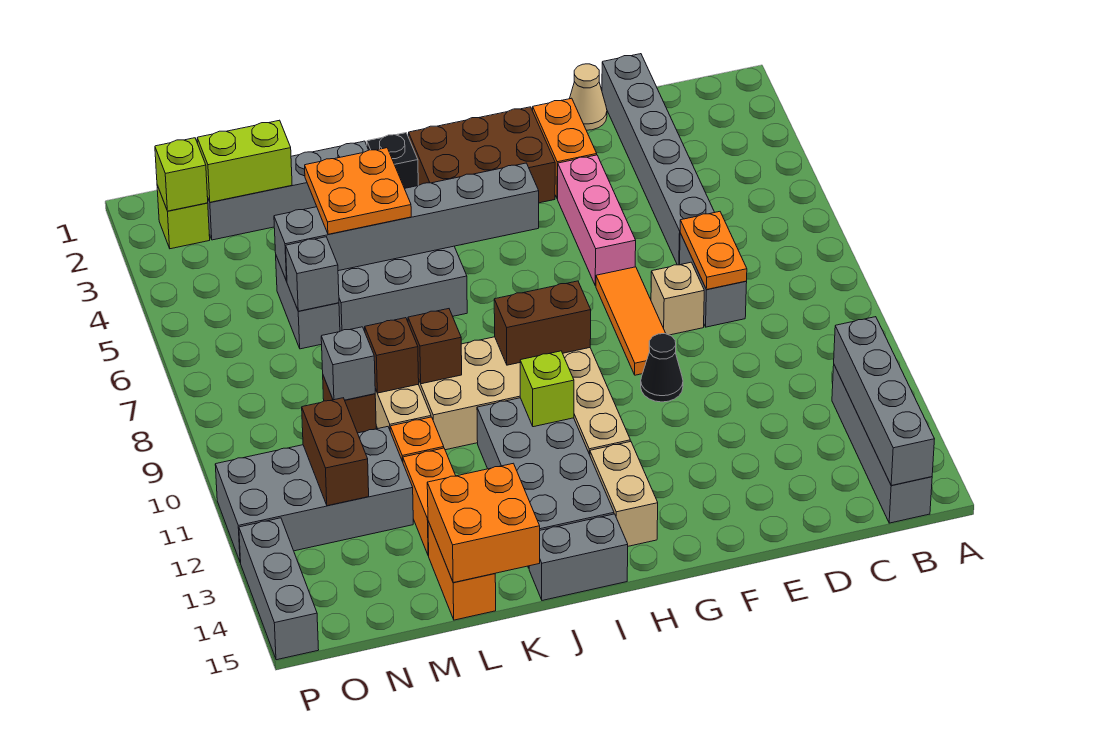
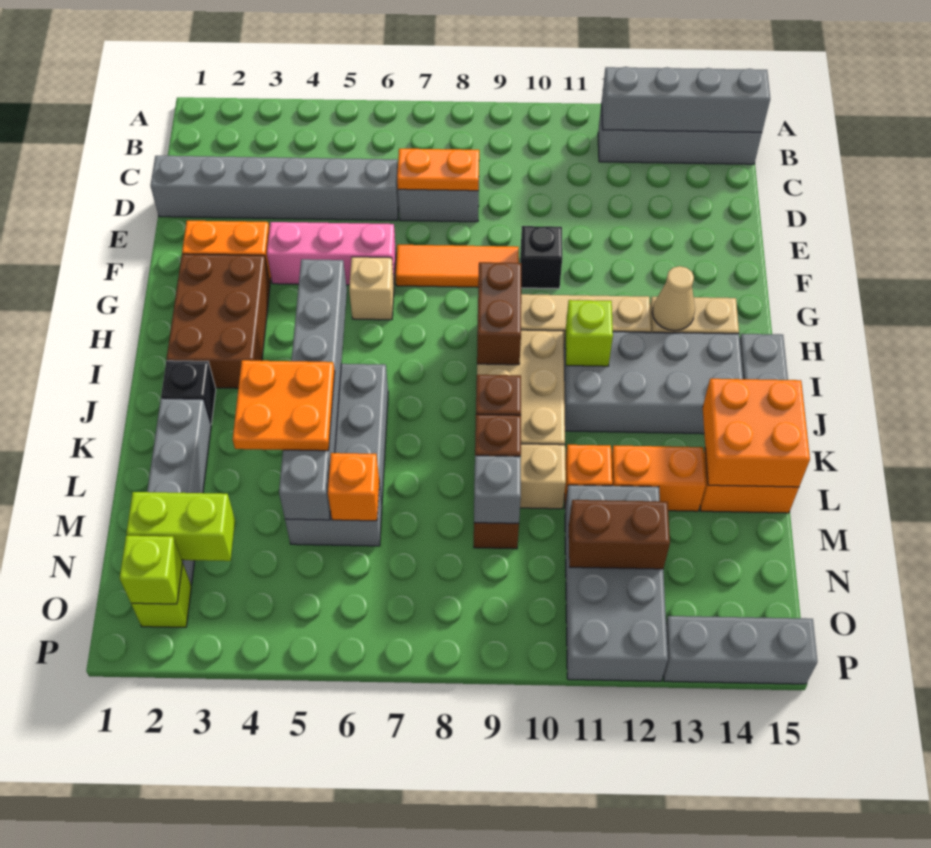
tan cone E1 level 1 -> tan cone H13 level 2
tan brick E8 level 1 -> tan brick G6 level 1
black cone F10 level 1 -> black brick F10 level 1
lime brick M2:N2 level 2 -> lime brick N2:N3 level 2
grey brick M6 level 2 -> orange brick M6 level 2

